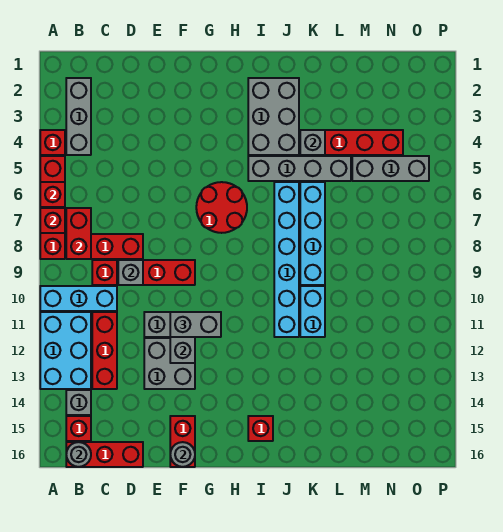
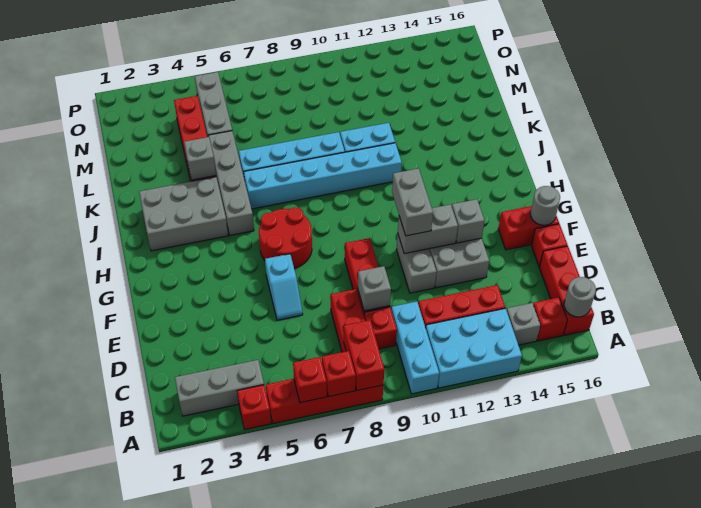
red brick B7:B8 level 2 -> red brick A8:B8 level 2
none -> cyan slope E6:F6 level 1 top F
none -> grey brick F13 level 2
red brick I15 level 1 -> red brick E16 level 1

